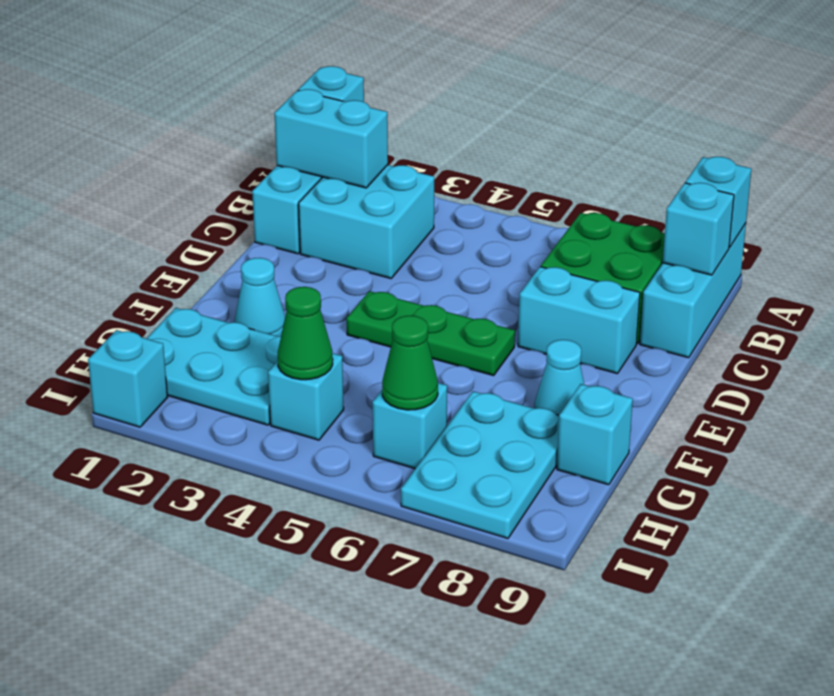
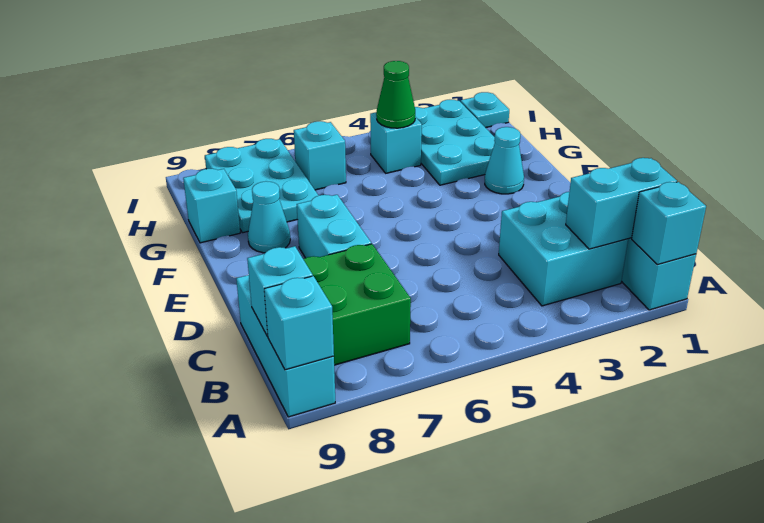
cyan brick D7:D8 level 1 -> cyan brick D7:E7 level 1
green plate E4:E6 level 1 -> none
cyan plate G1:H3 level 1 -> cyan plate G2:I3 level 1
green cone H6 level 2 -> none
cyan brick I1 level 1 -> cyan plate I1 level 1

